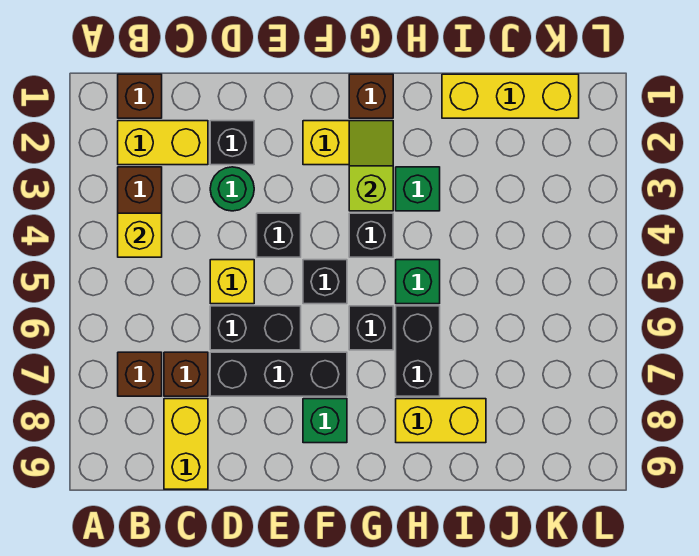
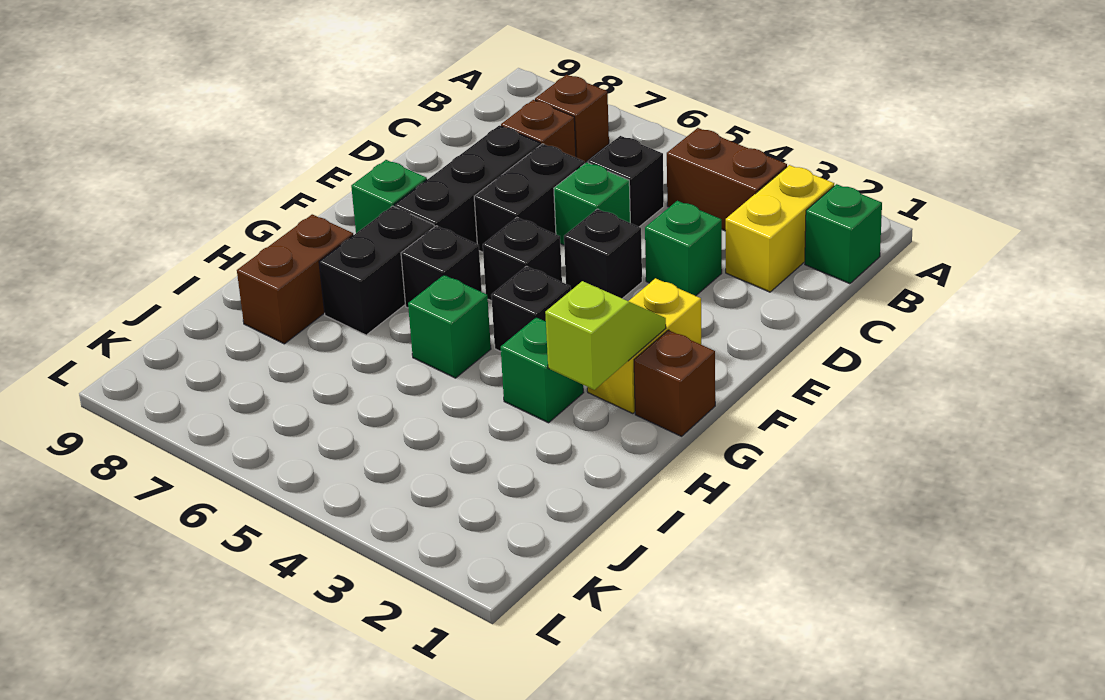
brown brick B1 level 1 -> green brick B1 level 1
yellow brick B4 level 2 -> none
yellow brick C8:C9 level 1 -> none
black brick D2 level 1 -> black brick C5 level 1
green round brick D3 level 1 -> green brick D3 level 1
yellow brick D5 level 1 -> green brick D5 level 1
lime slope G2:G3 level 2 top 3 -> lime slope G2:H2 level 2 top H
black brick H6:H7 level 1 -> black brick G7:H7 level 1
yellow brick H8:I8 level 1 -> brown brick H8:I8 level 1
yellow brick I1:K1 level 1 -> none

